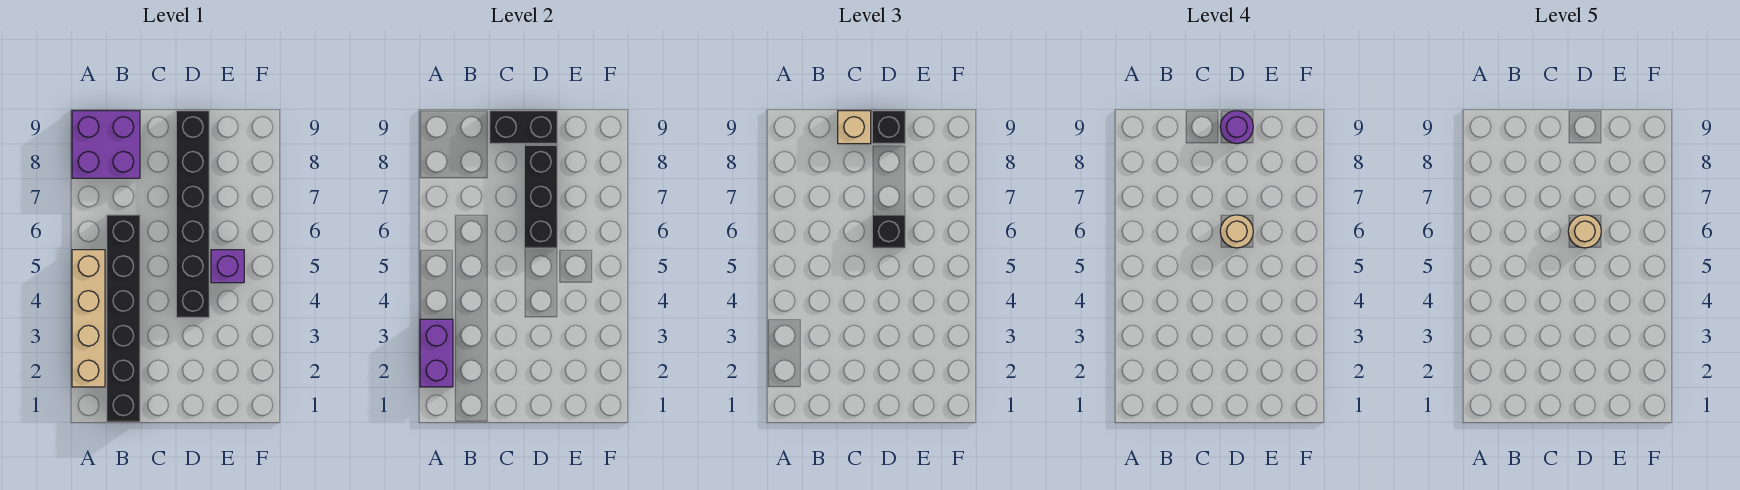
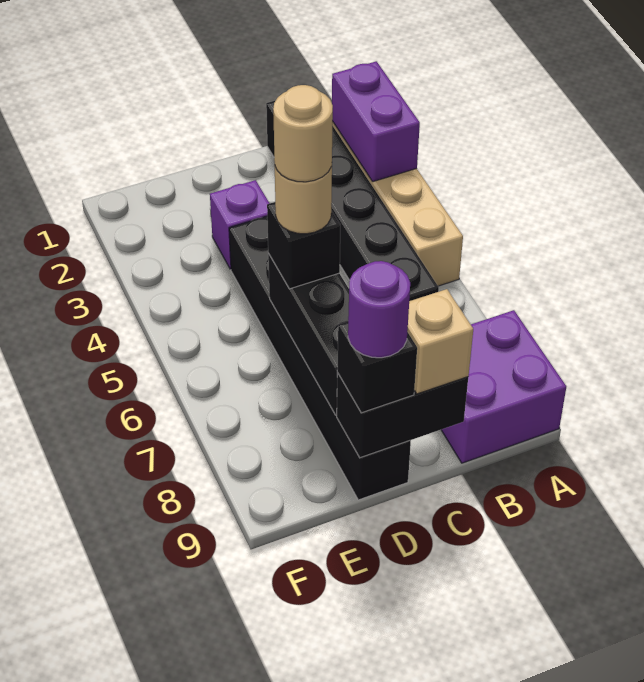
purple brick E5 level 1 -> purple brick D3 level 1

